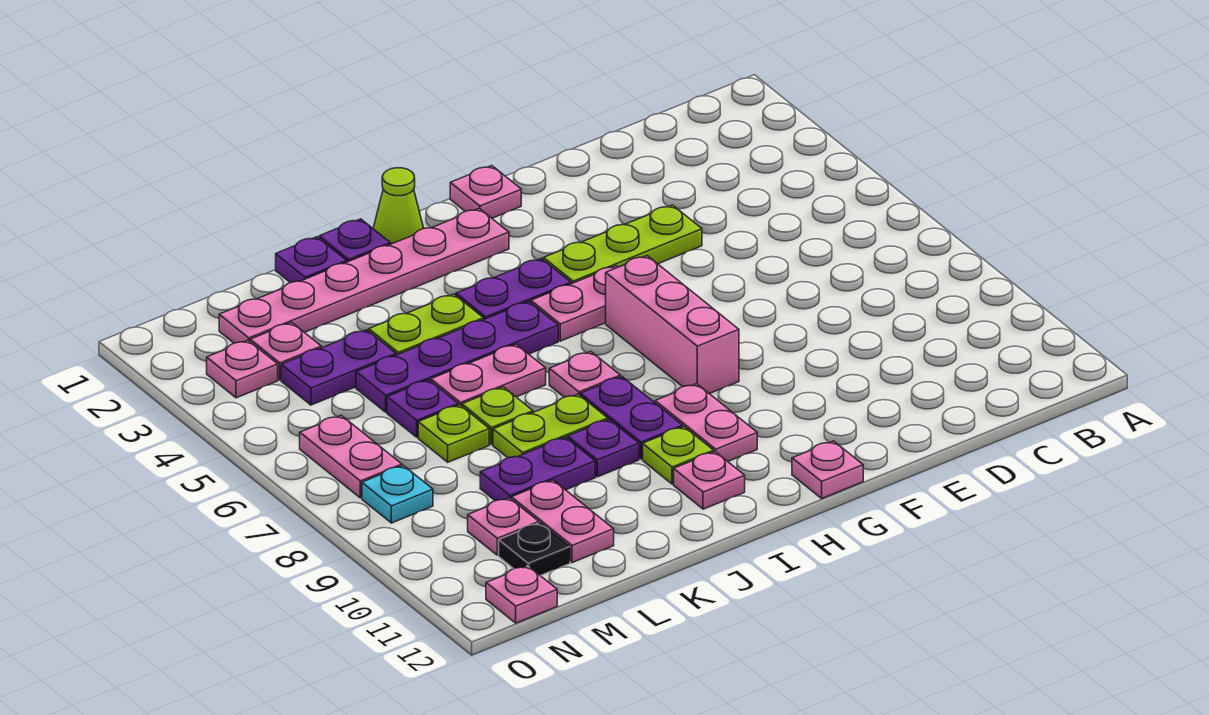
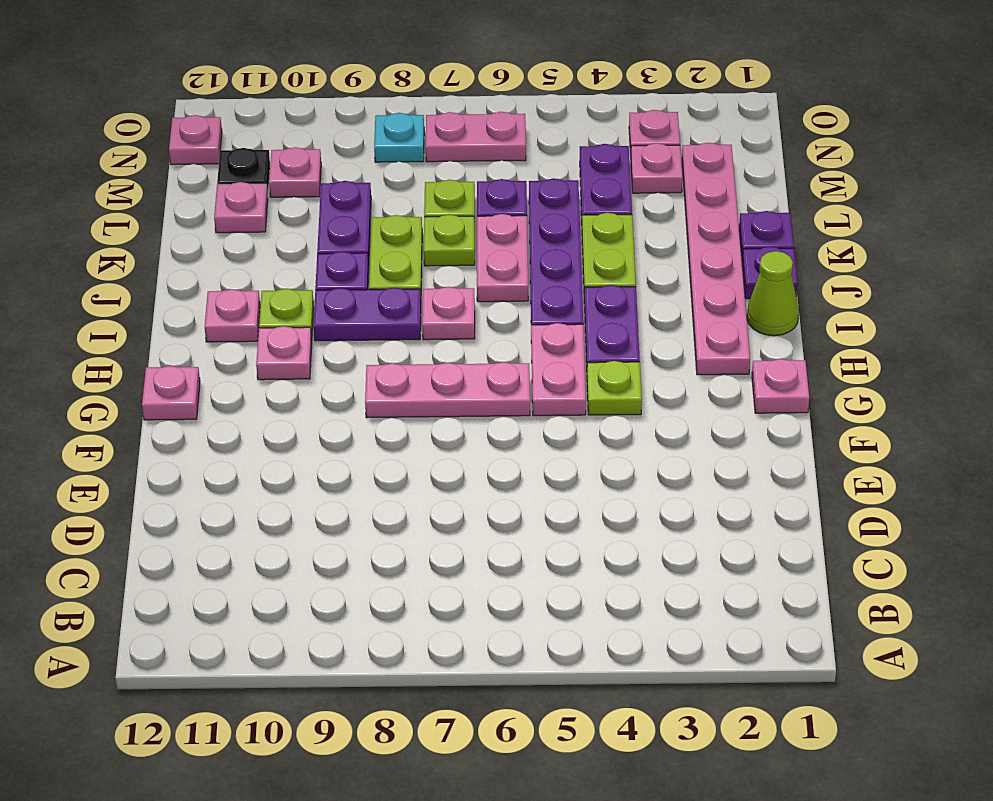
lime plate E4:G4 level 1 -> lime plate G4 level 1
pink brick G6:G8 level 1 -> pink plate G6:G8 level 1
pink plate H9:H10 level 1 -> pink plate H10 level 1
pink plate L10:L11 level 1 -> pink plate L11 level 1

